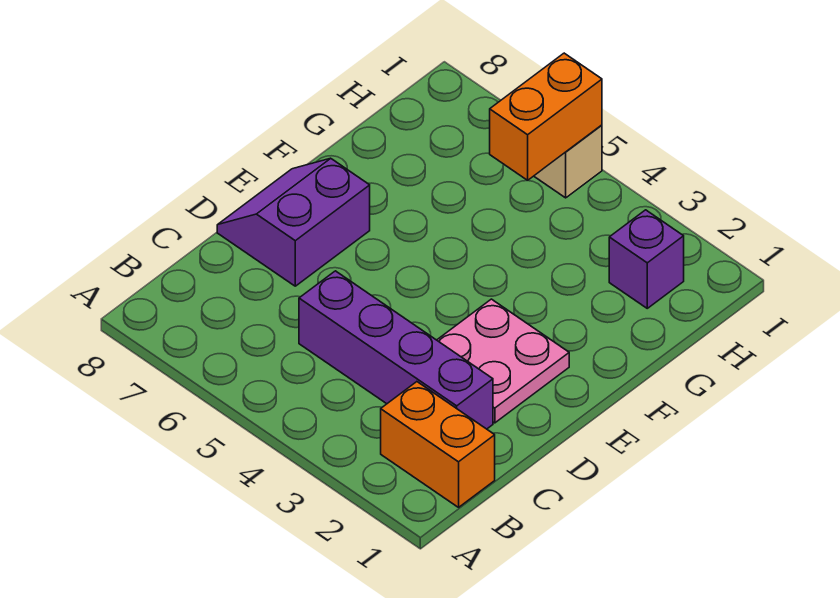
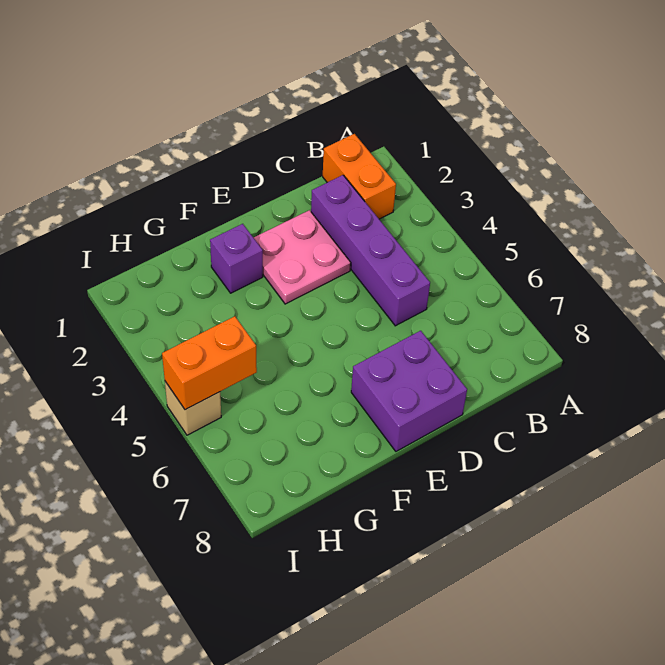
purple slope D7:E8 level 1 top 7 -> purple brick D7:E8 level 1
purple brick H2 level 1 -> purple brick F2 level 1

